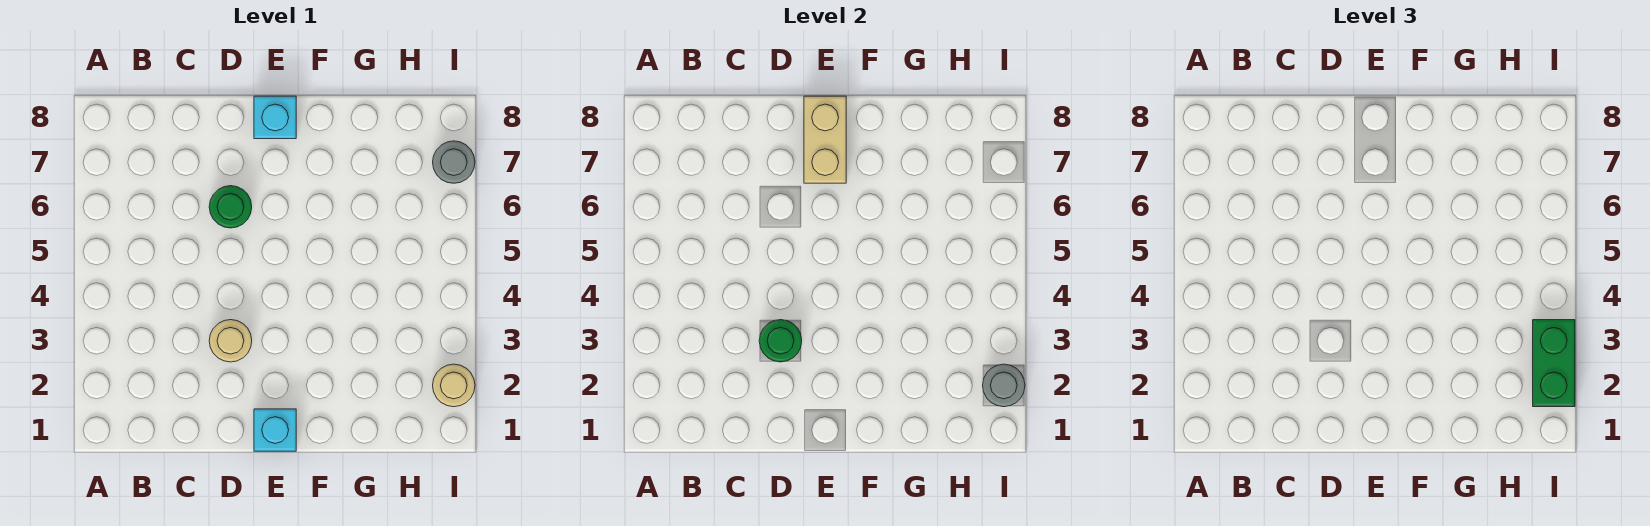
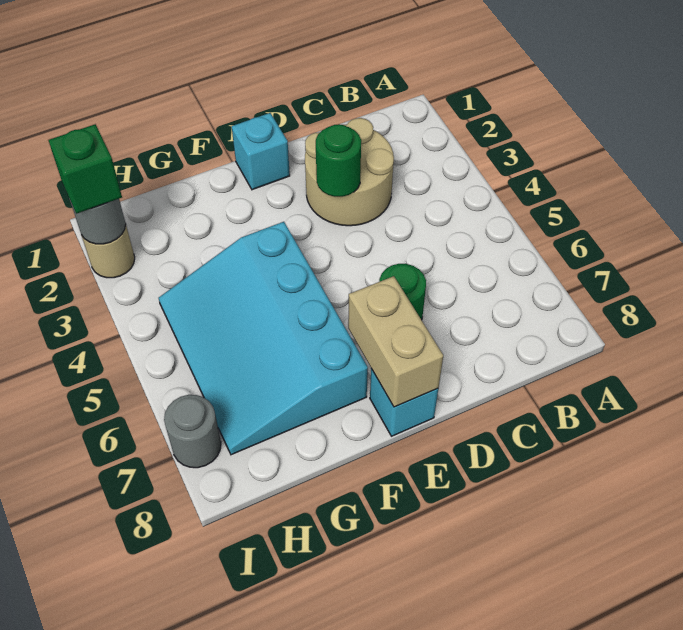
tan round brick D3 level 1 -> tan round brick C2:D3 level 1
none -> cyan slope F4:H7 level 1 top F
green brick I2:I3 level 3 -> green brick I2 level 3

